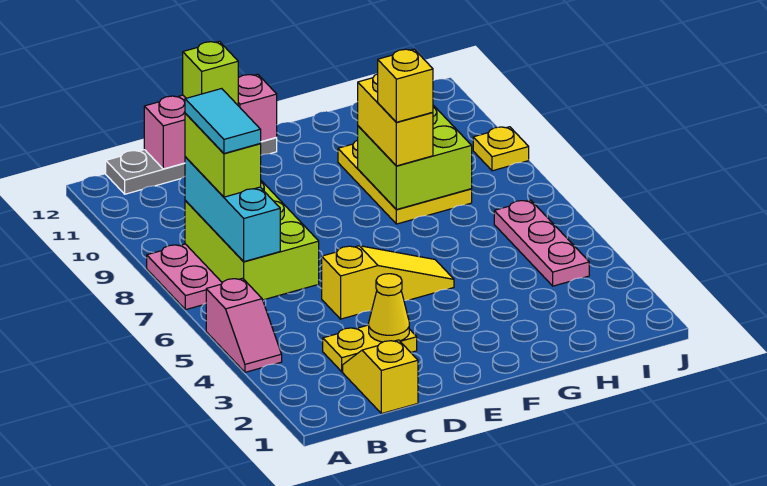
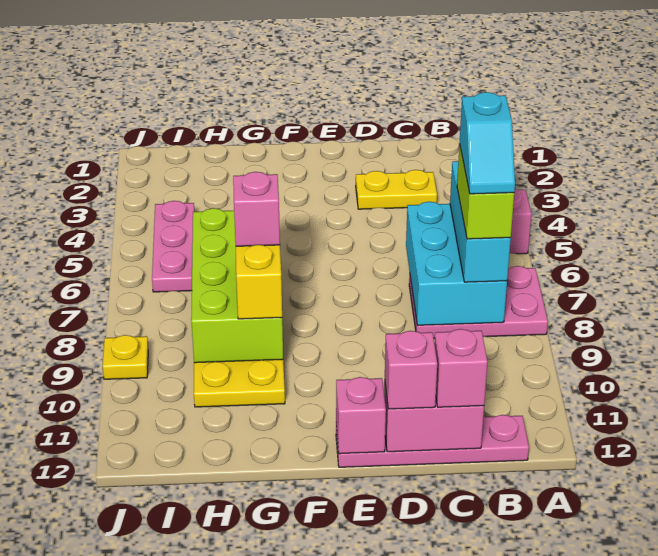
lime brick B6:C8 level 2 -> cyan brick B6:C8 level 2
cyan tile B7:B8 level 5 -> cyan slope B7:B8 level 5 top 7
grey plate B12:E12 level 1 -> pink plate B12:E12 level 1
yellow slope C1:C2 level 1 top 1 -> none
none -> pink brick C12 level 3
yellow cone D3 level 2 -> none
yellow slope D5:F5 level 1 top D -> none
lime brick D12 level 3 -> pink brick D12 level 3
lime brick G8:H9 level 2 -> lime brick G6:H9 level 2
yellow brick G8 level 4 -> pink brick G8 level 4

